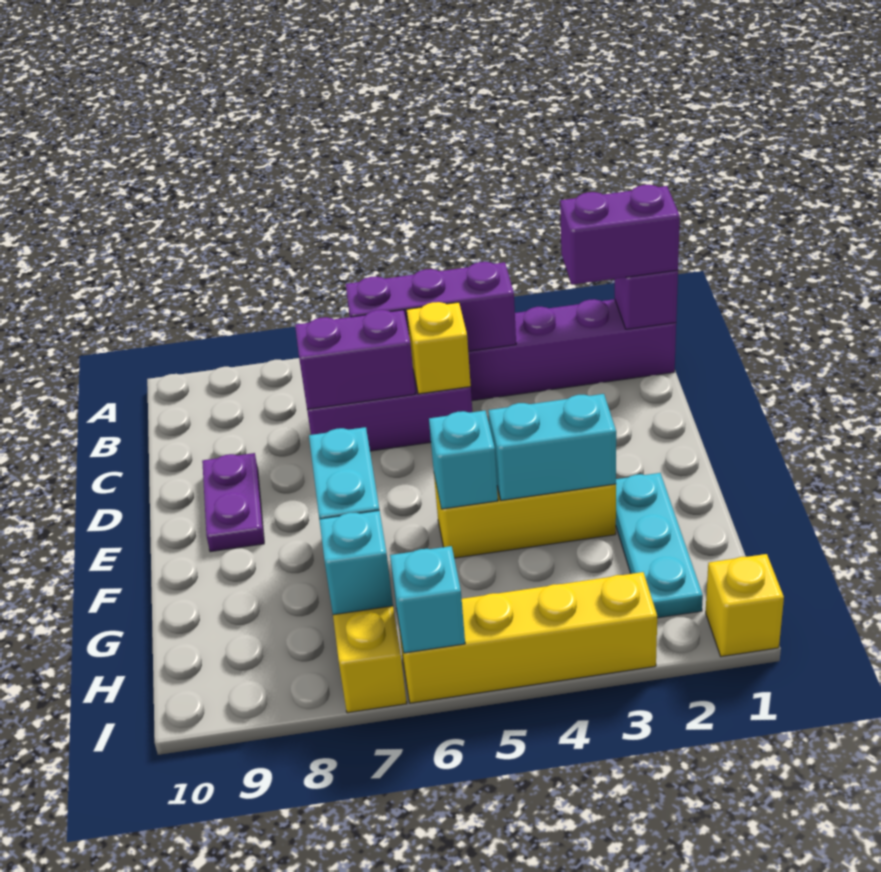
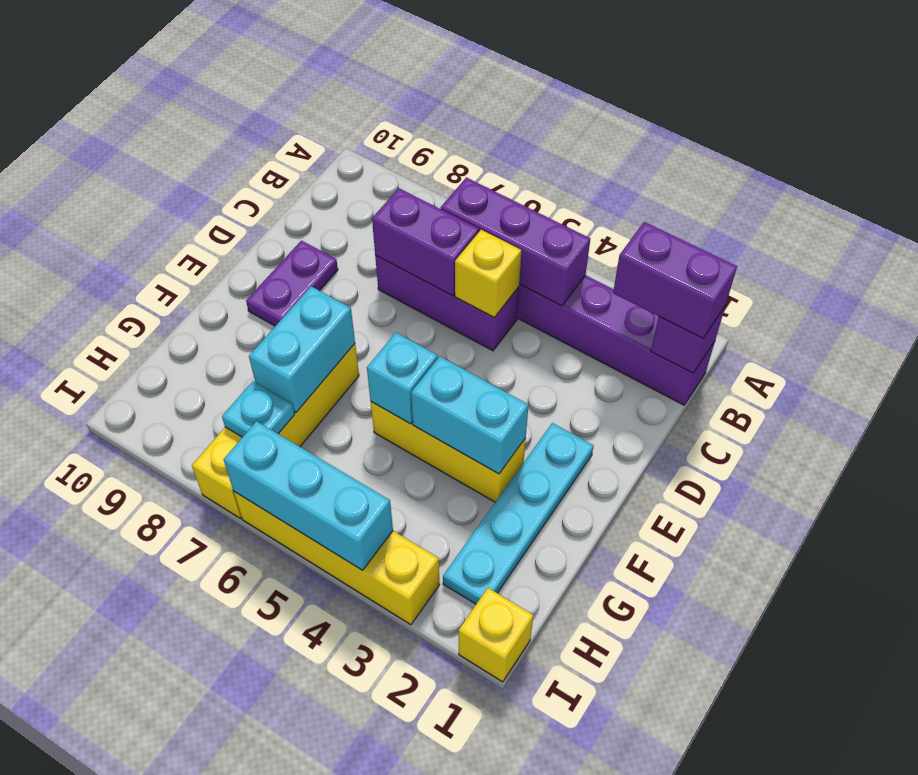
cyan plate F2:H2 level 1 -> cyan plate E2:H2 level 1
cyan brick H7 level 2 -> cyan plate H7 level 2
cyan brick I6 level 2 -> cyan brick I4:I6 level 2

